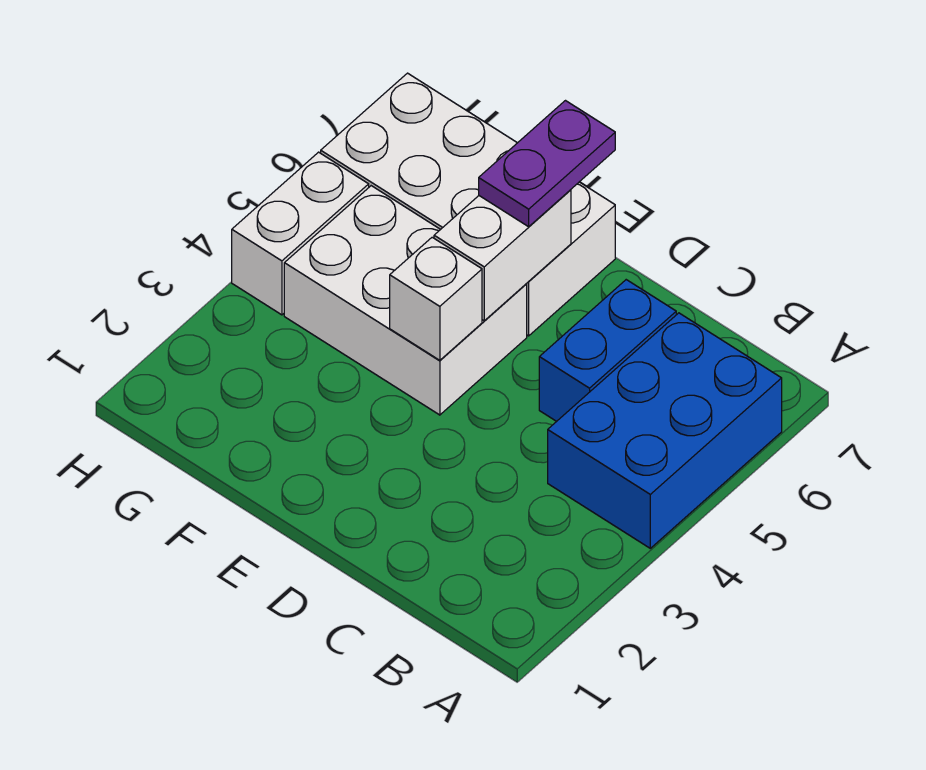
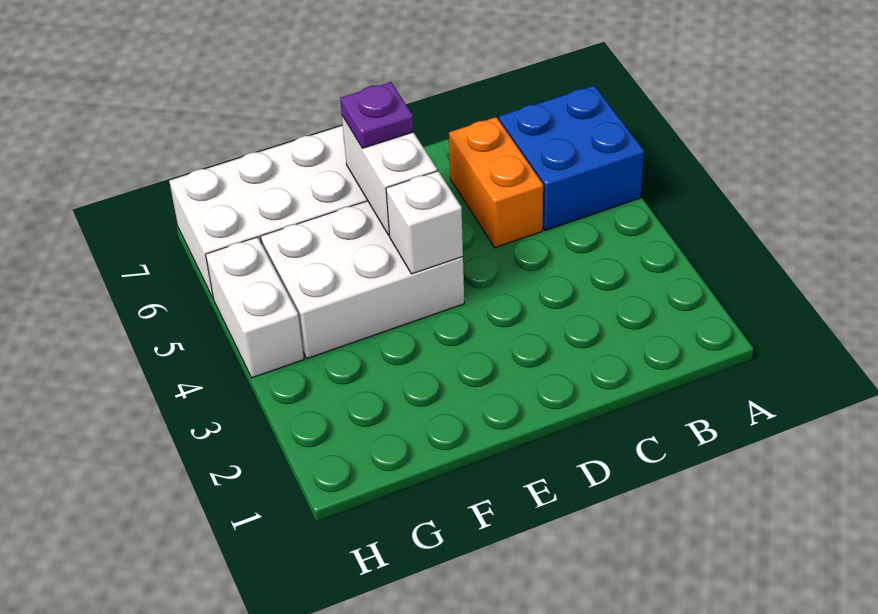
blue brick A4:B6 level 1 -> blue brick A5:B6 level 1
blue brick C5:C6 level 1 -> orange brick C5:C6 level 1
purple plate E6:E7 level 3 -> purple plate E6 level 3

